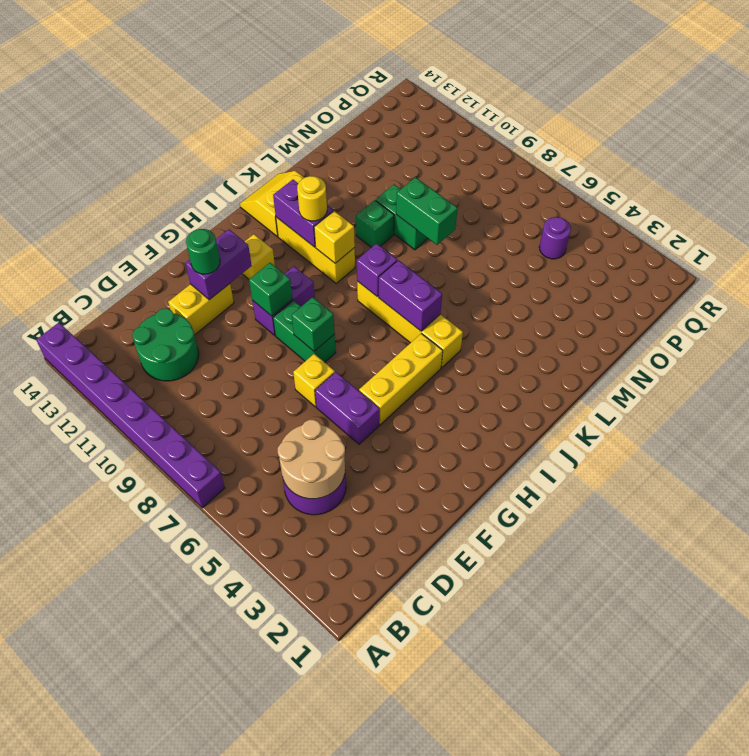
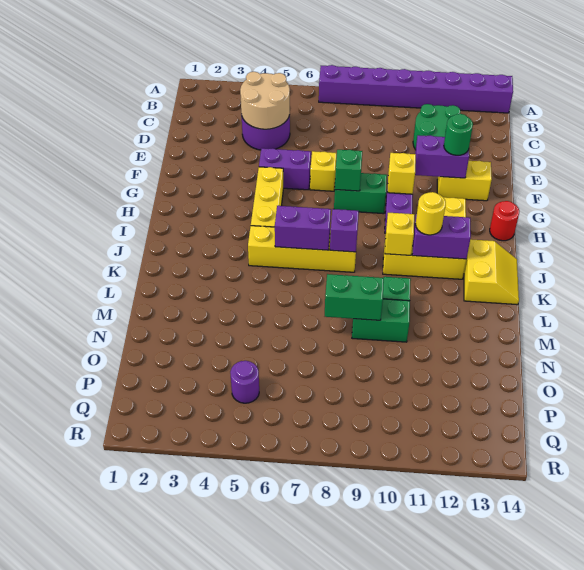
yellow brick E12:F12 level 1 -> yellow brick F12:F13 level 1
purple brick F12:G12 level 2 -> purple brick F11:F12 level 2
green brick G10 level 2 -> yellow brick G10 level 2
none -> red round brick H14 level 1

